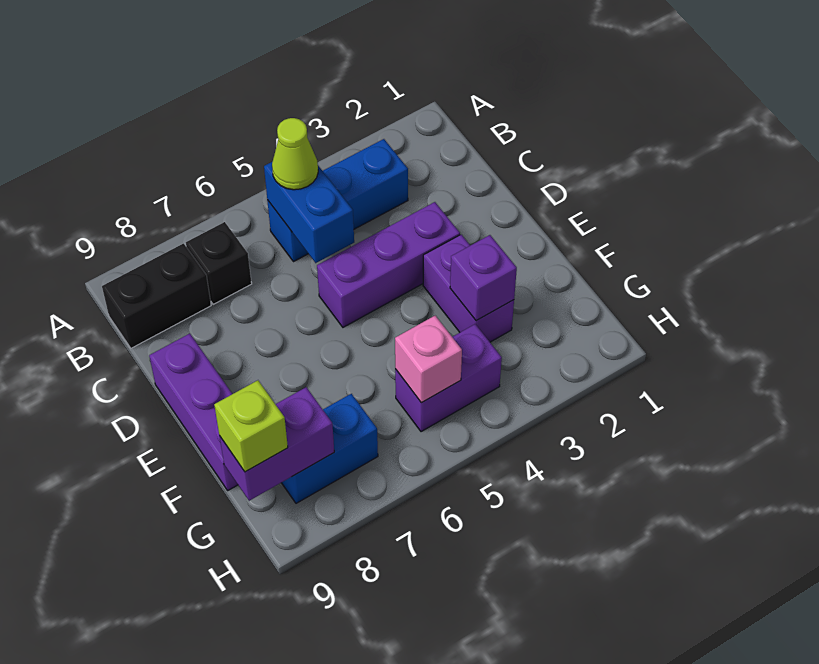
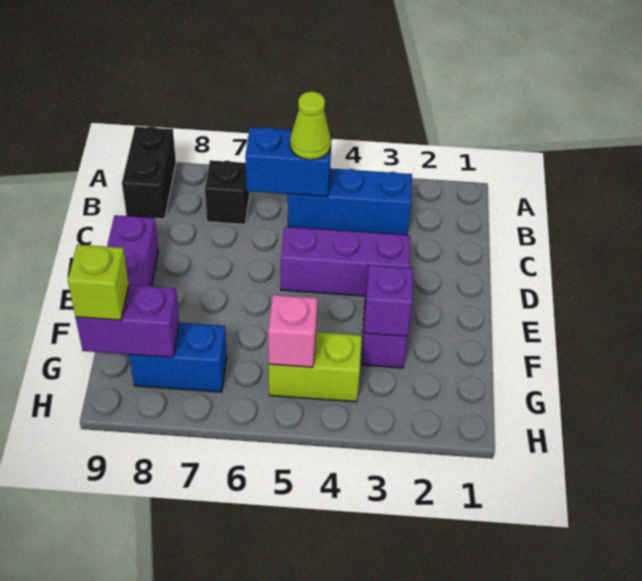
blue brick B5:C5 level 2 -> blue brick B5:B6 level 2
black brick B8:B9 level 1 -> black brick A9:B9 level 1
purple brick G4:G5 level 1 -> lime brick G4:G5 level 1

